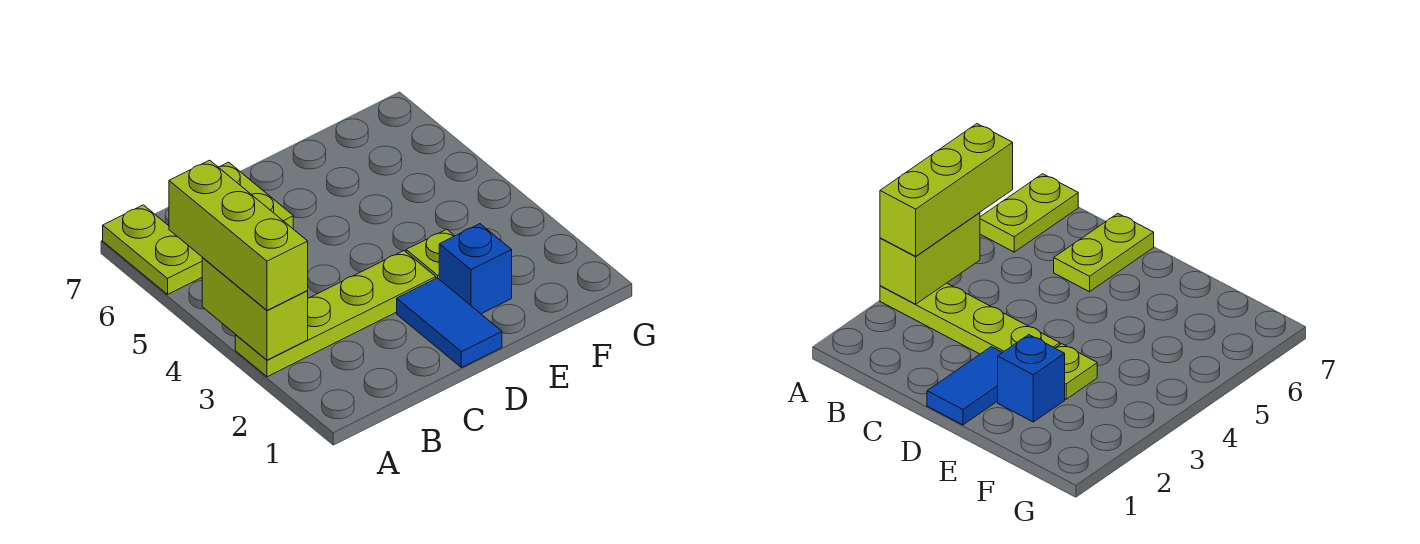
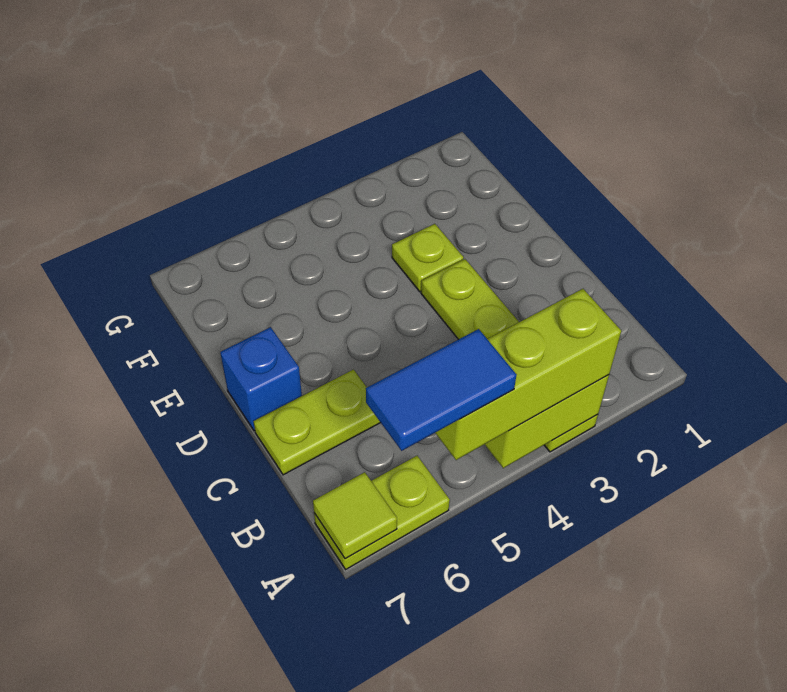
none -> lime tile A7 level 2
blue tile D1:D2 level 1 -> blue tile A5:A6 level 4
blue brick E2 level 1 -> blue brick D7 level 1

